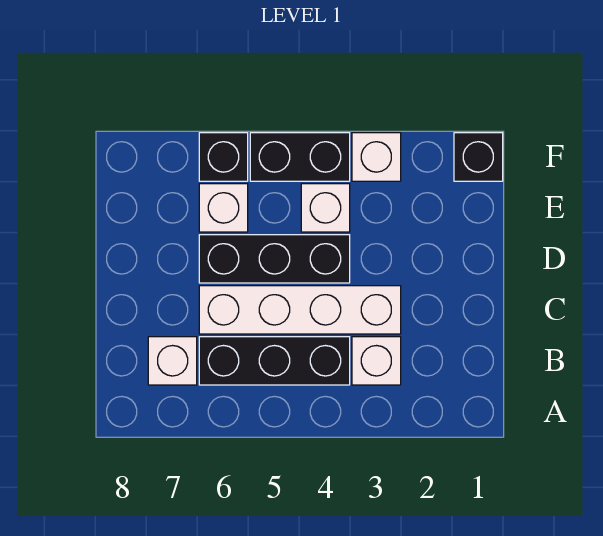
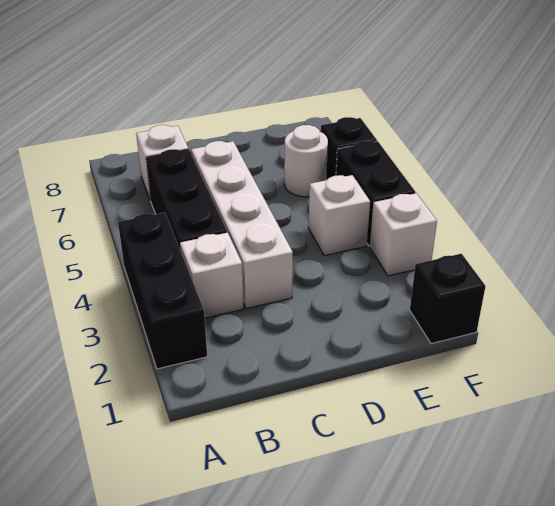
black brick D4:D6 level 1 -> black brick A2:A4 level 1
white brick E6 level 1 -> white round brick E6 level 1

